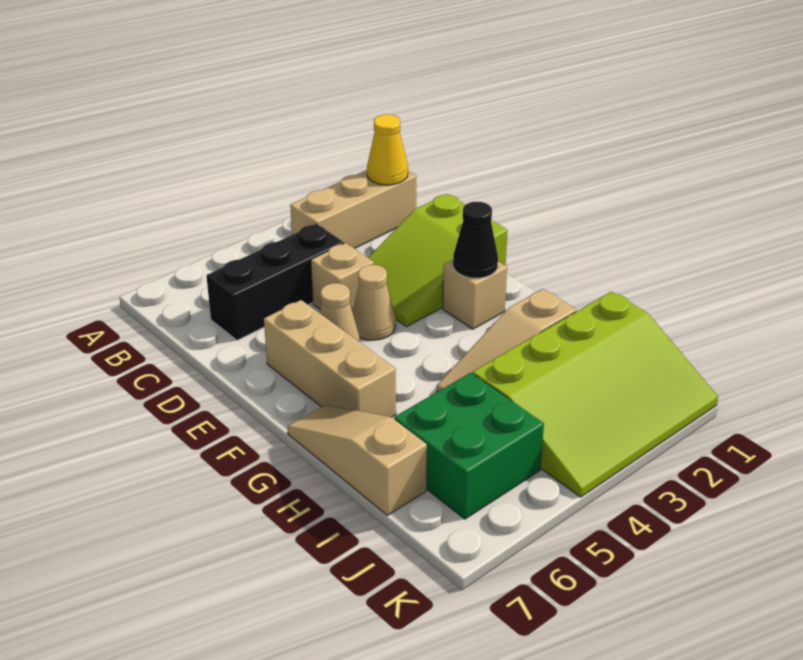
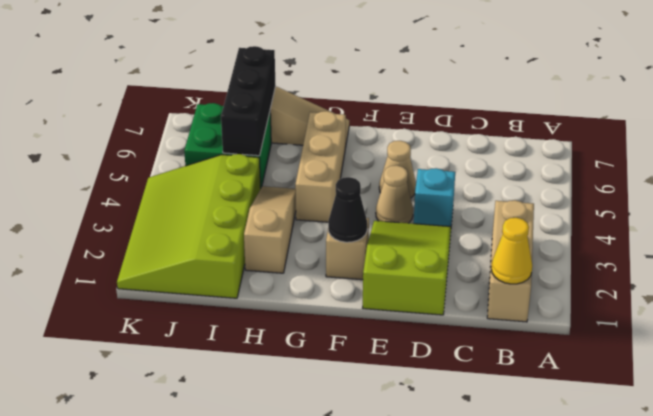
black brick C4:C6 level 1 -> black brick I5:I7 level 2
tan brick D4 level 1 -> cyan brick D4 level 1
tan brick E6:G6 level 1 -> tan brick G4:G6 level 1

